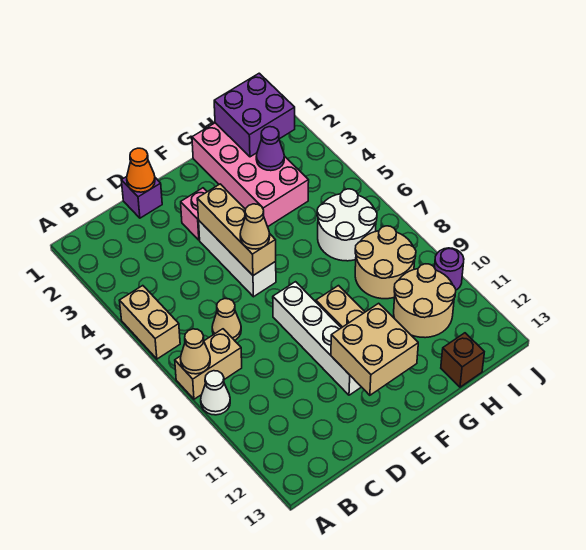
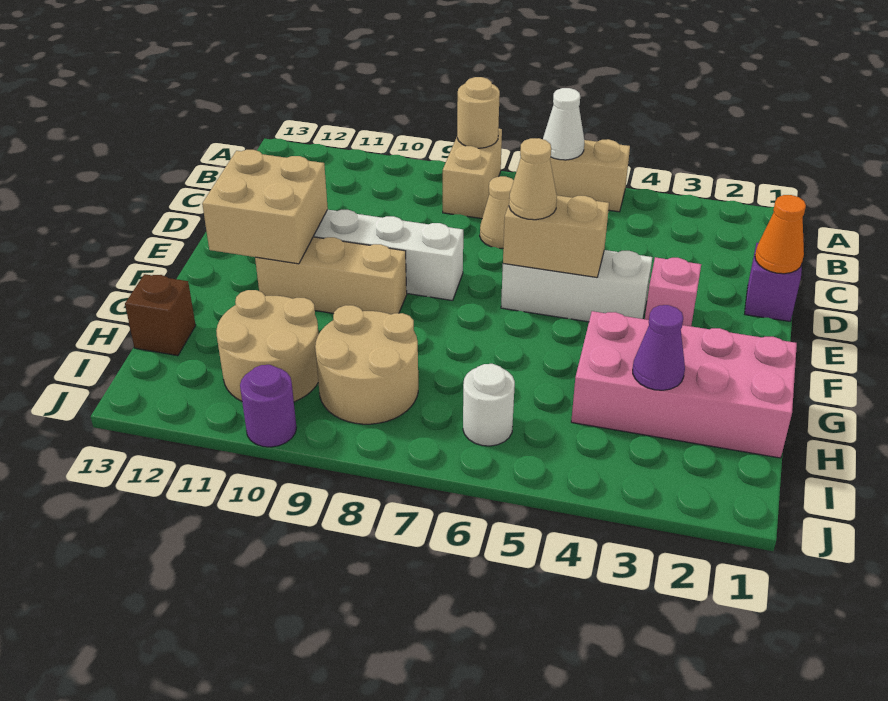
tan cone A8 level 2 -> tan round brick A8 level 2
white cone A9 level 1 -> white cone A6 level 2
tan brick E4:E6 level 2 -> tan brick E5:E6 level 2
purple brick H1:I2 level 2 -> none
white round brick H6:I7 level 1 -> white round brick I6 level 1

